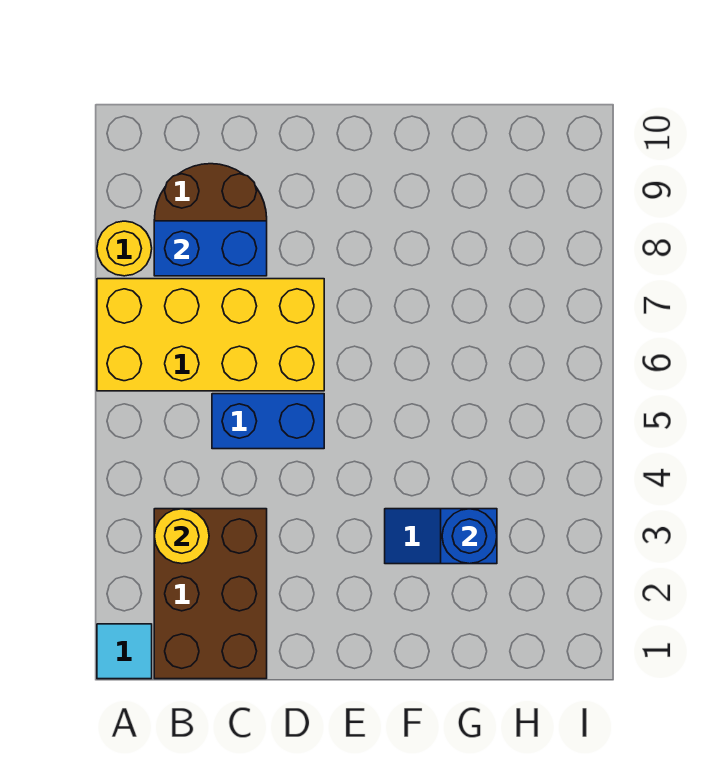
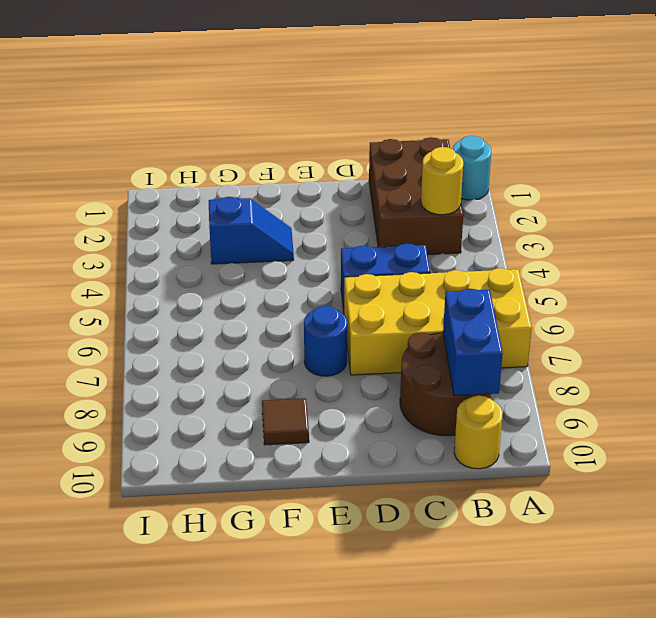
cyan tile A1 level 1 -> cyan round brick A1 level 1
yellow round brick A8 level 1 -> yellow round brick B10 level 1
blue brick B8:C8 level 2 -> blue brick B8:B9 level 2
none -> brown tile F9 level 1
blue round brick G3 level 2 -> blue round brick E7 level 1

